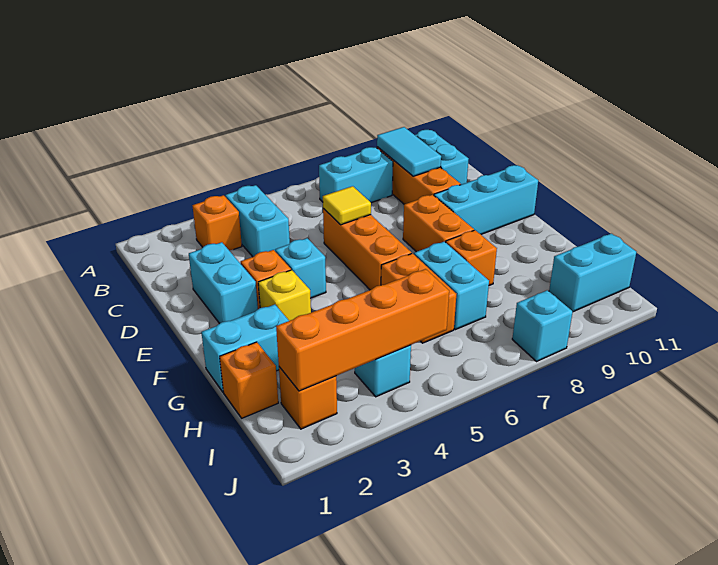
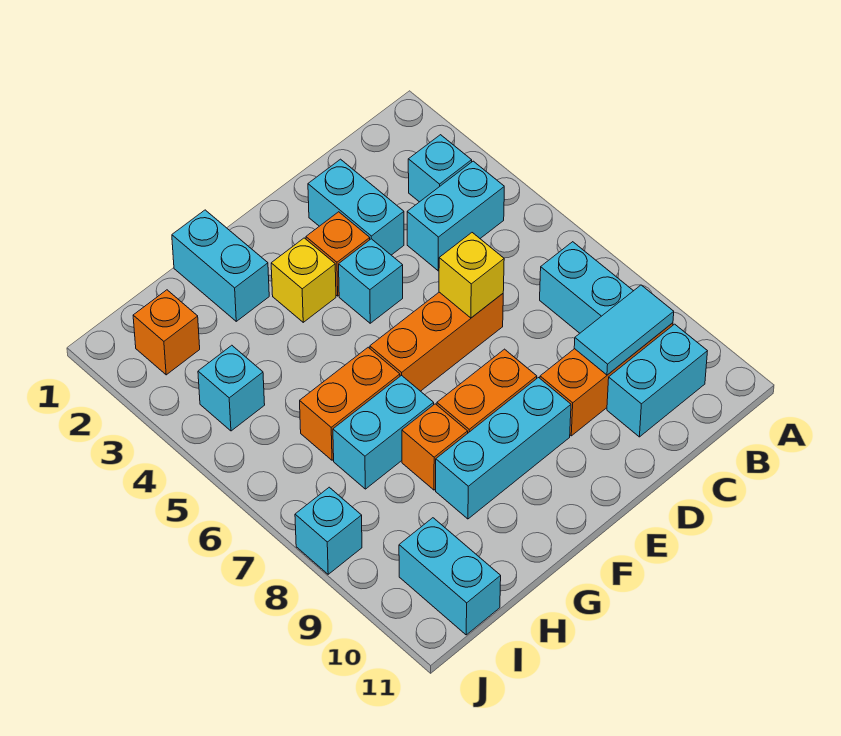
orange brick B3 level 1 -> cyan brick B3 level 1
cyan brick D2:E2 level 1 -> cyan brick D2:D3 level 1
yellow tile D6 level 2 -> yellow brick D6 level 2
cyan brick E9:E11 level 1 -> cyan brick E9:G9 level 1
orange brick H1 level 1 -> none
orange brick I2:I5 level 2 -> none

